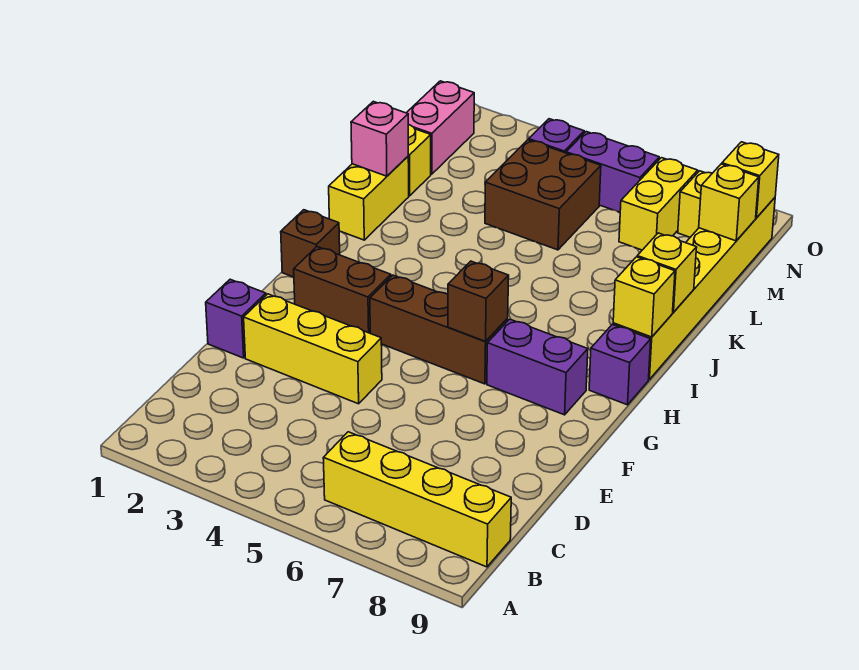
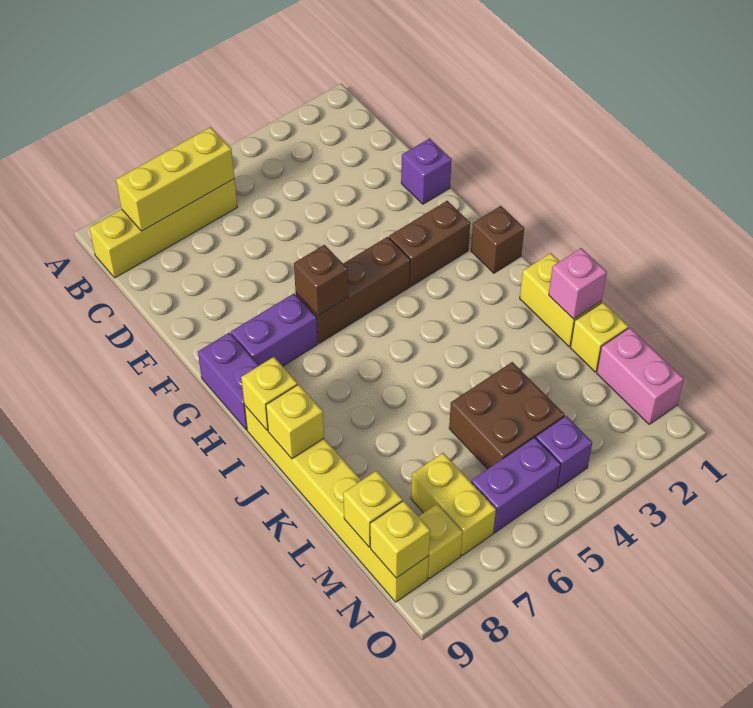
yellow brick E2:E4 level 1 -> yellow brick B6:B8 level 2
purple brick H9 level 1 -> purple brick G9:H9 level 1

